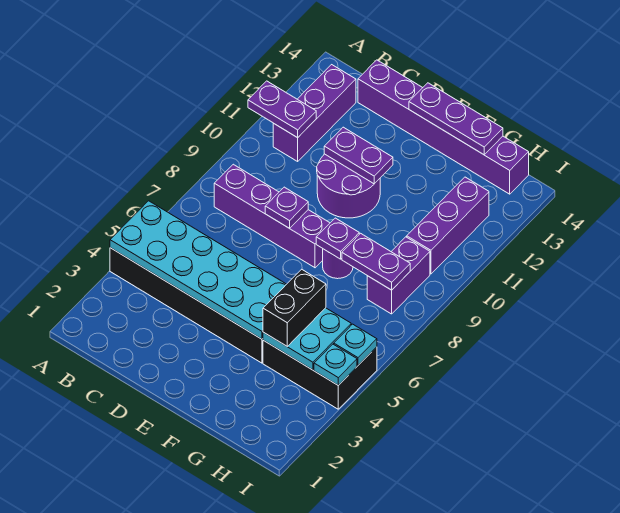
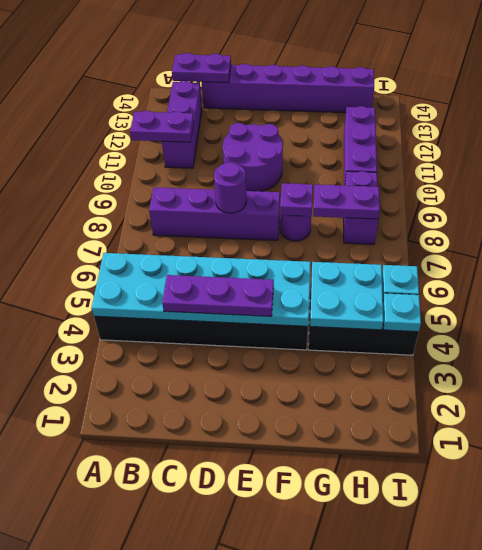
purple plate D8 level 2 -> purple round brick D8 level 2
purple plate D11:E11 level 2 -> purple plate B14:C14 level 2
purple plate E14:G14 level 2 -> purple plate C4:E4 level 3
black brick G4:G5 level 3 -> none

